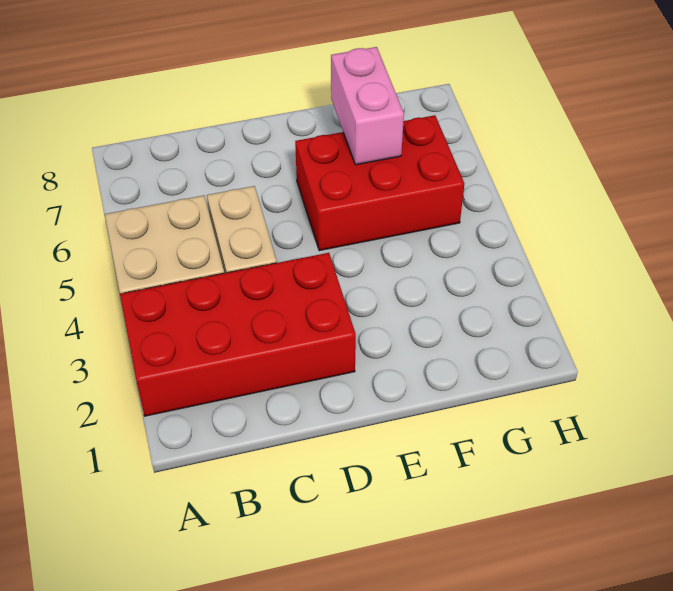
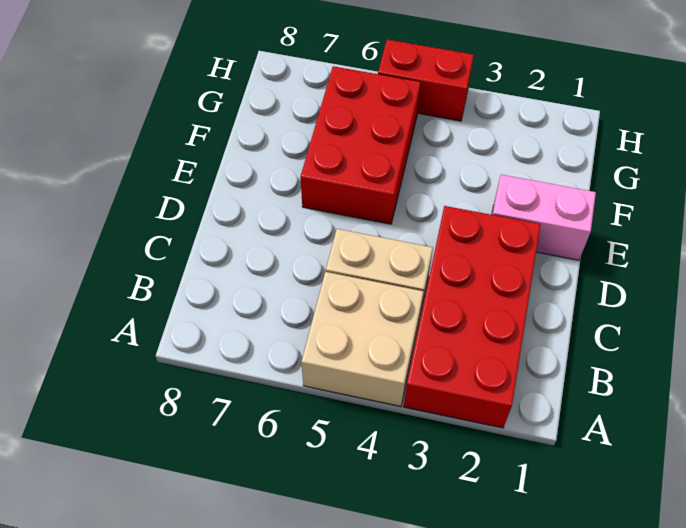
pink brick F6:F7 level 2 -> pink brick E1:E2 level 1
none -> red brick H4:H5 level 1

